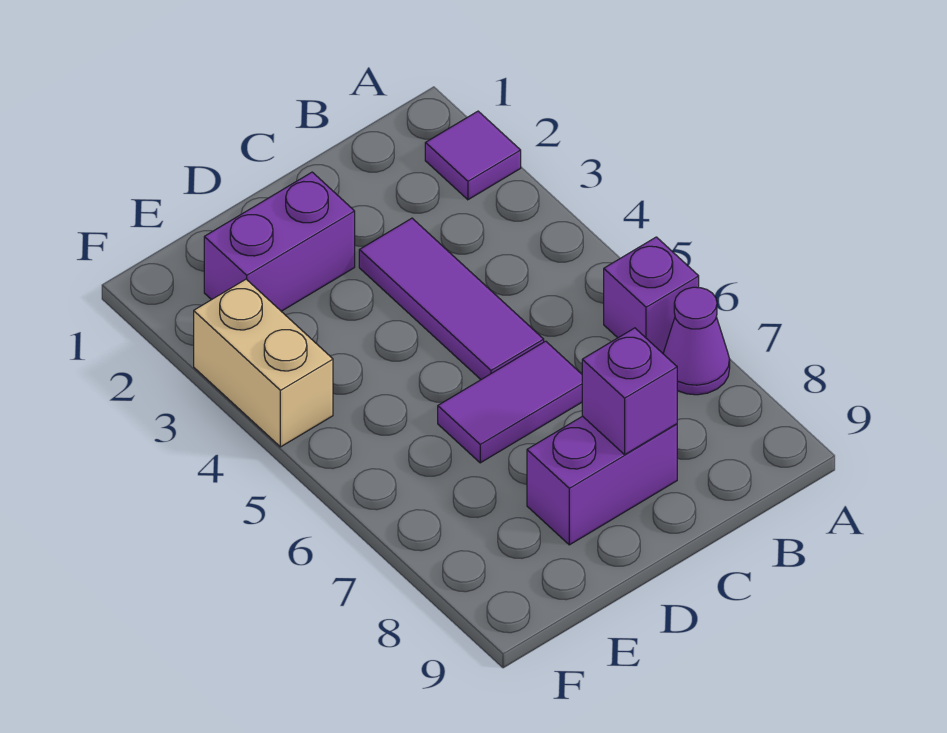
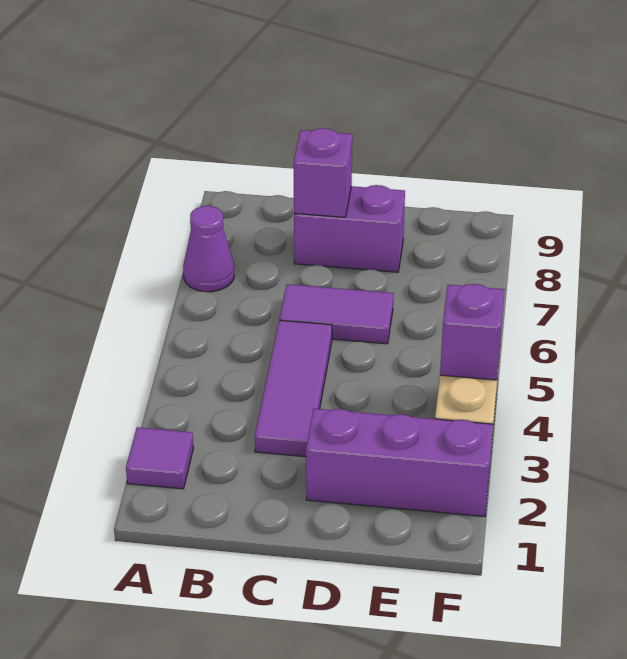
purple brick A6 level 1 -> purple brick F4 level 2
purple brick D2:E2 level 1 -> purple brick D2:F2 level 1

